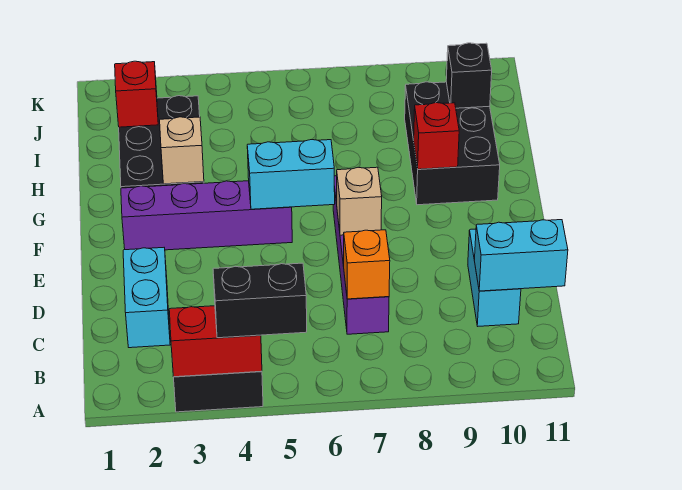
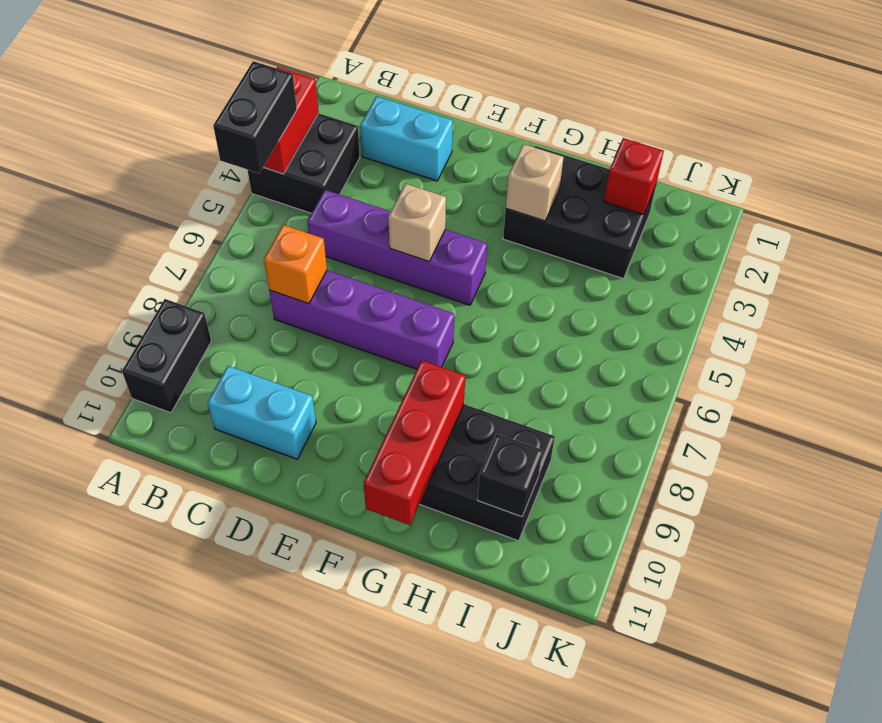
none -> black brick A9:A10 level 1
cyan brick C10:C11 level 2 -> none
tan brick E7 level 2 -> tan brick E5 level 2
purple brick F2:F5 level 1 -> purple brick C5:F5 level 1
cyan brick F5:F6 level 2 -> none
red brick G9 level 2 -> red brick G9:G11 level 2

